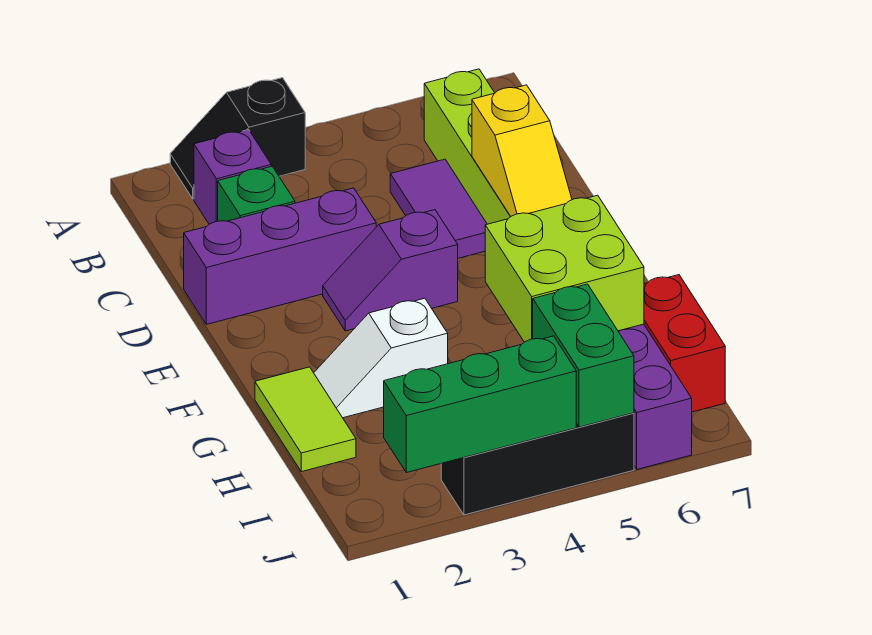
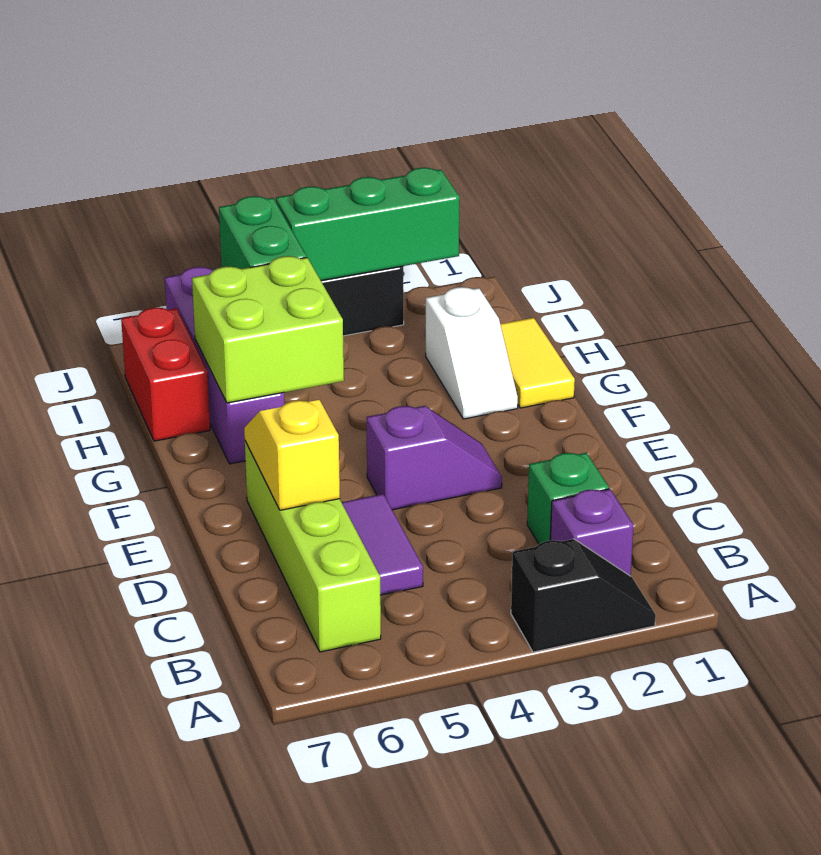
purple brick D1:D3 level 1 -> none
lime tile G1:H1 level 1 -> yellow tile G1:H1 level 1
white slope G2:G3 level 1 top 3 -> white slope G2:H2 level 1 top H

